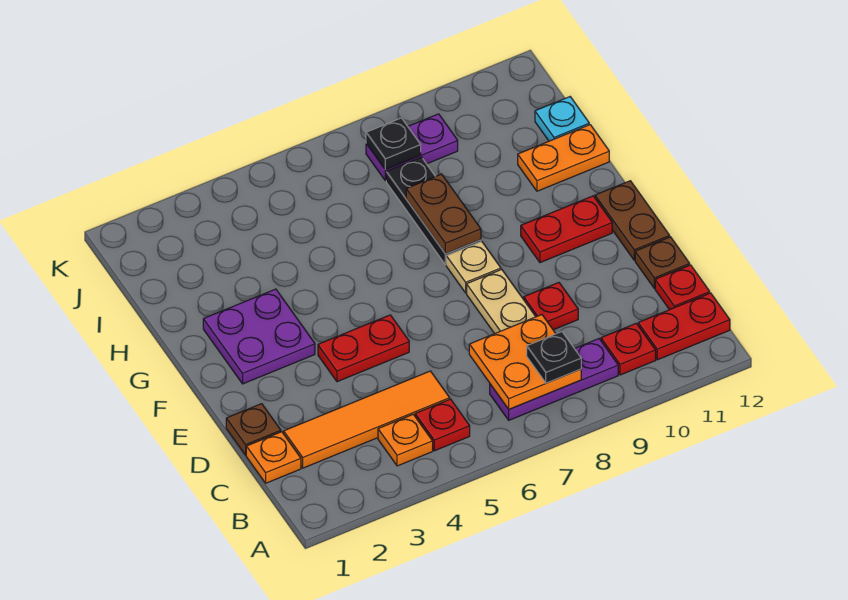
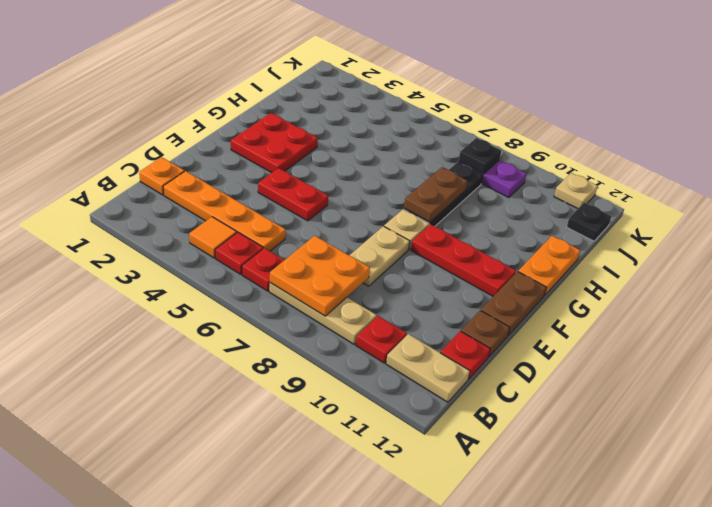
orange plate B4 level 1 -> orange tile B4 level 1
purple plate B7:B9 level 1 -> tan plate B7:B9 level 1
black plate B8 level 3 -> black plate J12 level 1
red plate B11:B12 level 1 -> tan plate B11:B12 level 1
orange tile C2:C5 level 1 -> orange plate C2:C5 level 1
brown plate D1 level 1 -> none
red plate D9 level 1 -> red plate B6 level 1
purple plate F2:G3 level 1 -> red plate F2:G3 level 1
red plate F10:F11 level 1 -> red plate F9:F11 level 1
orange plate H11:H12 level 1 -> orange plate G12:H12 level 1
cyan plate I12 level 1 -> none
none -> tan plate K11 level 1

